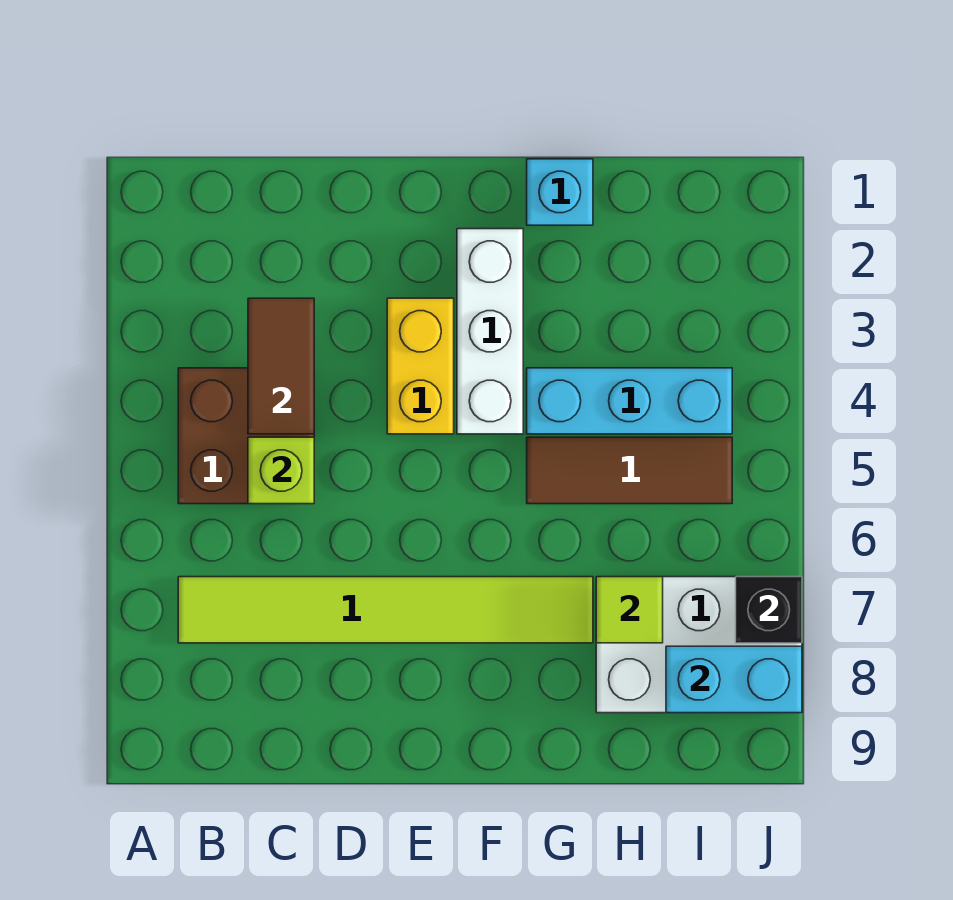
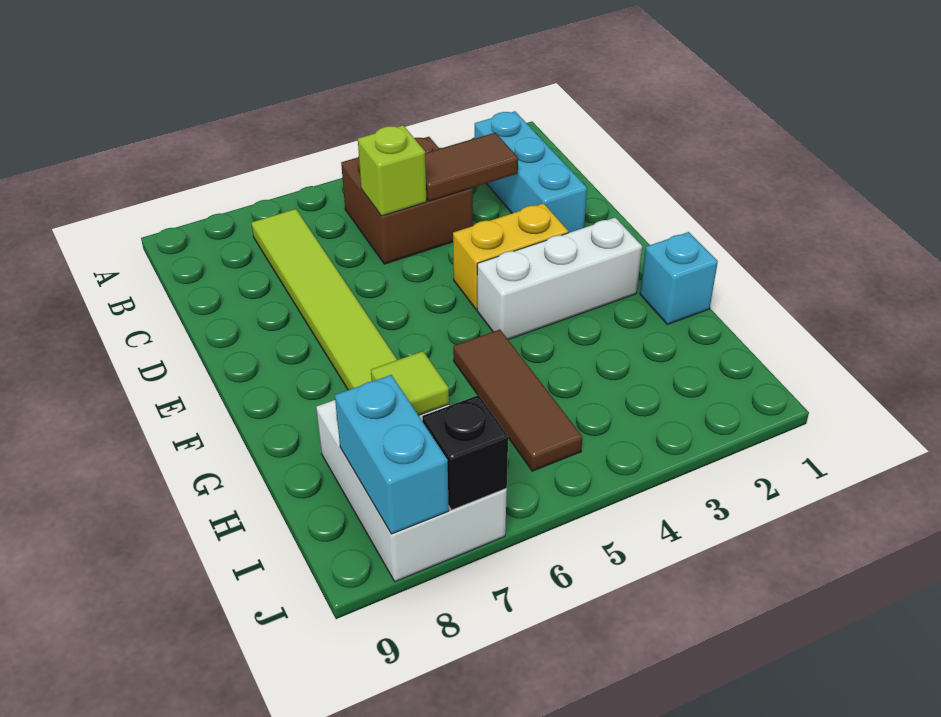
cyan brick G4:I4 level 1 -> cyan brick B2:D2 level 1

